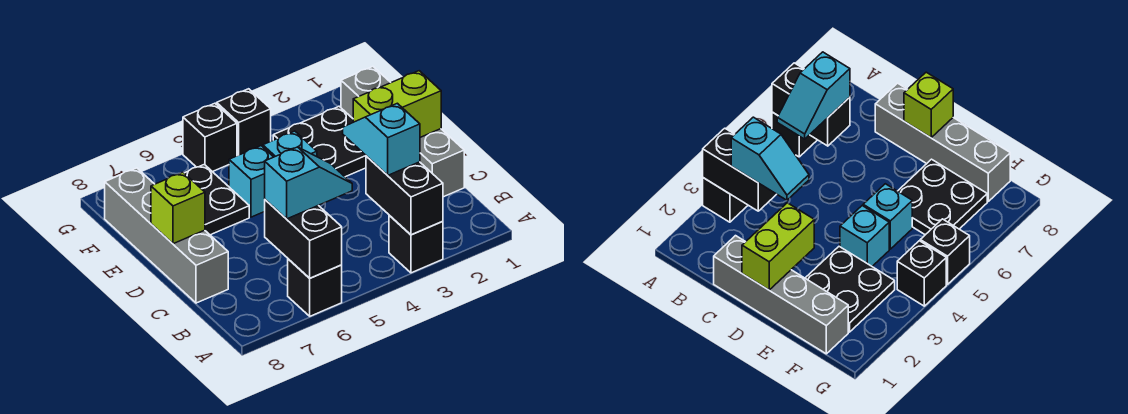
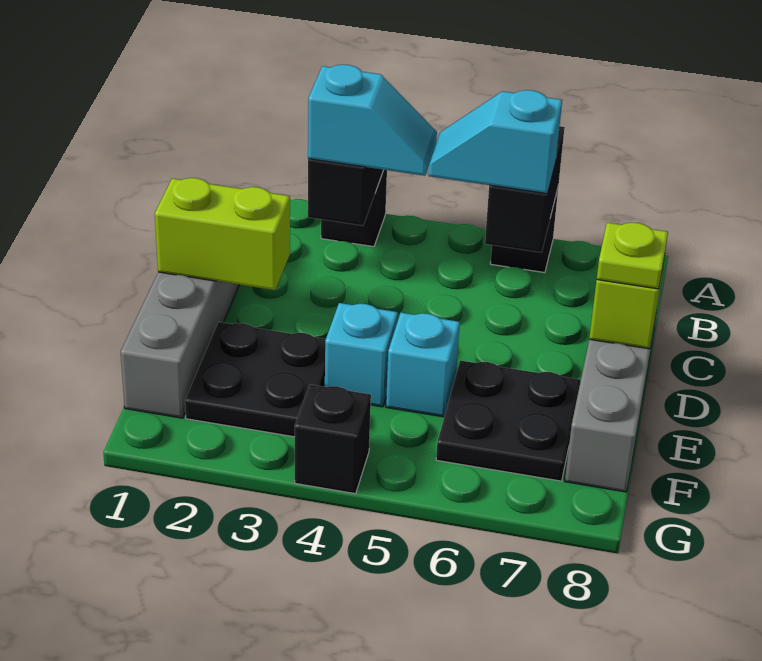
cyan slope B3:C3 level 3 top B -> cyan slope B3:B4 level 3 top 3
none -> lime plate D8 level 3
black brick G5 level 1 -> none

